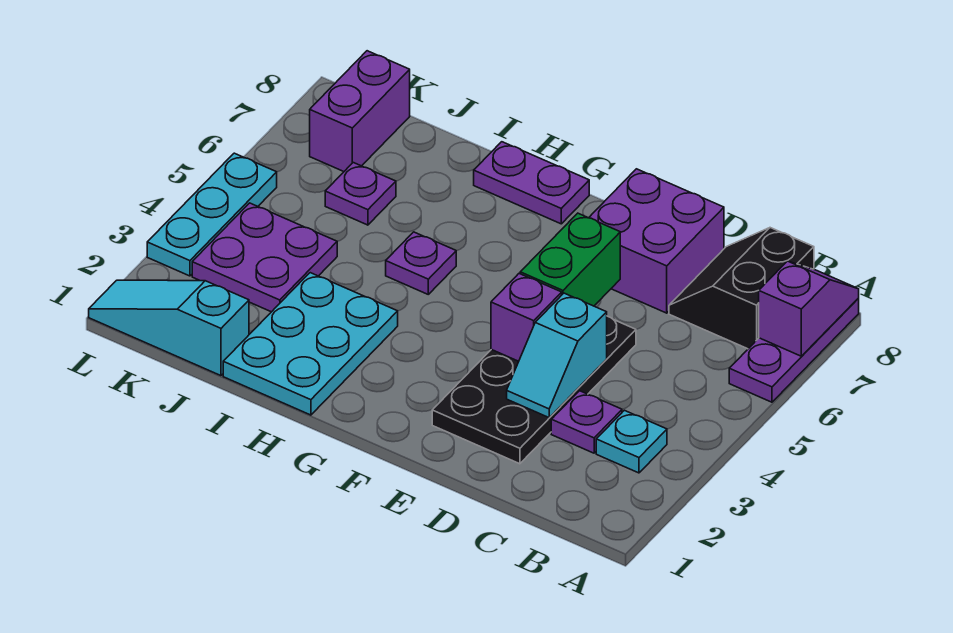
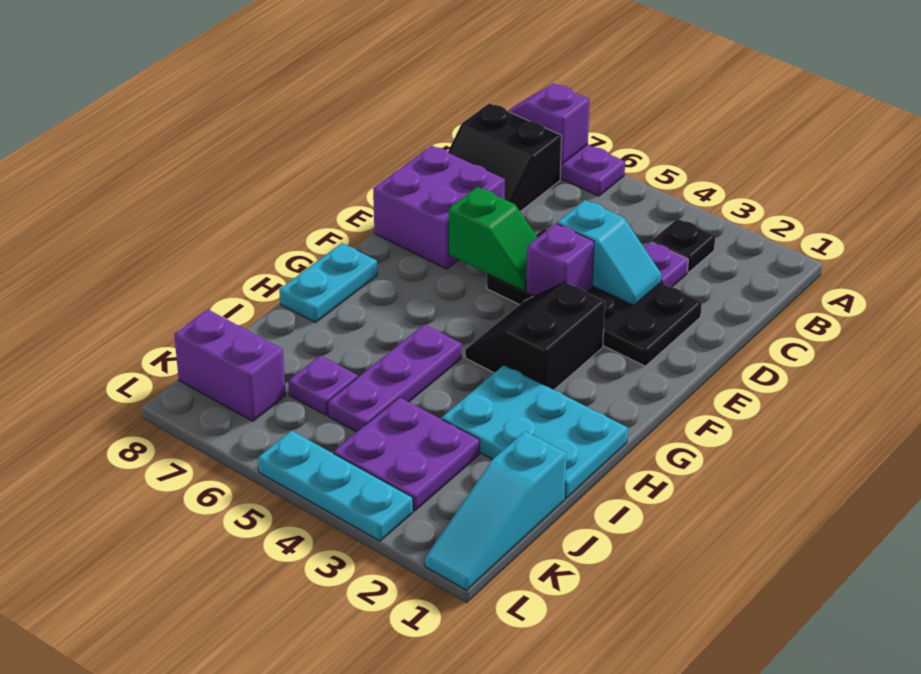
cyan plate B3 level 1 -> black plate B3 level 1
green brick E5:E6 level 2 -> green slope E5:E6 level 2 top 6
none -> black slope F3:G4 level 1 top 3
purple plate G8:H8 level 1 -> cyan plate G8:H8 level 1
purple plate H5 level 1 -> purple plate H5:J5 level 1

